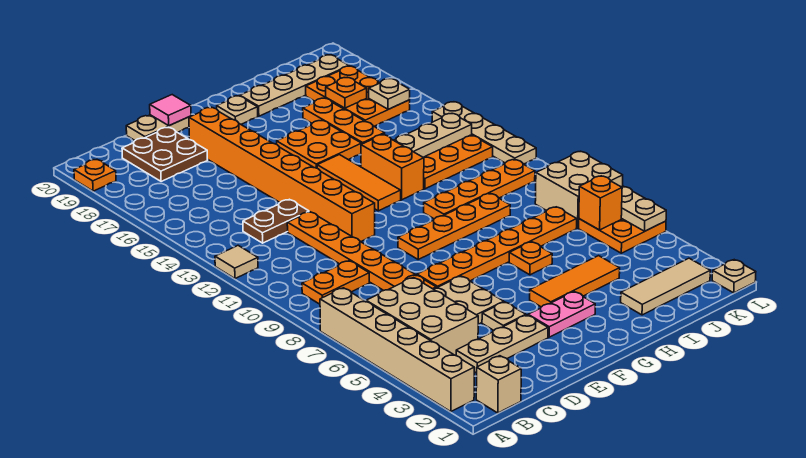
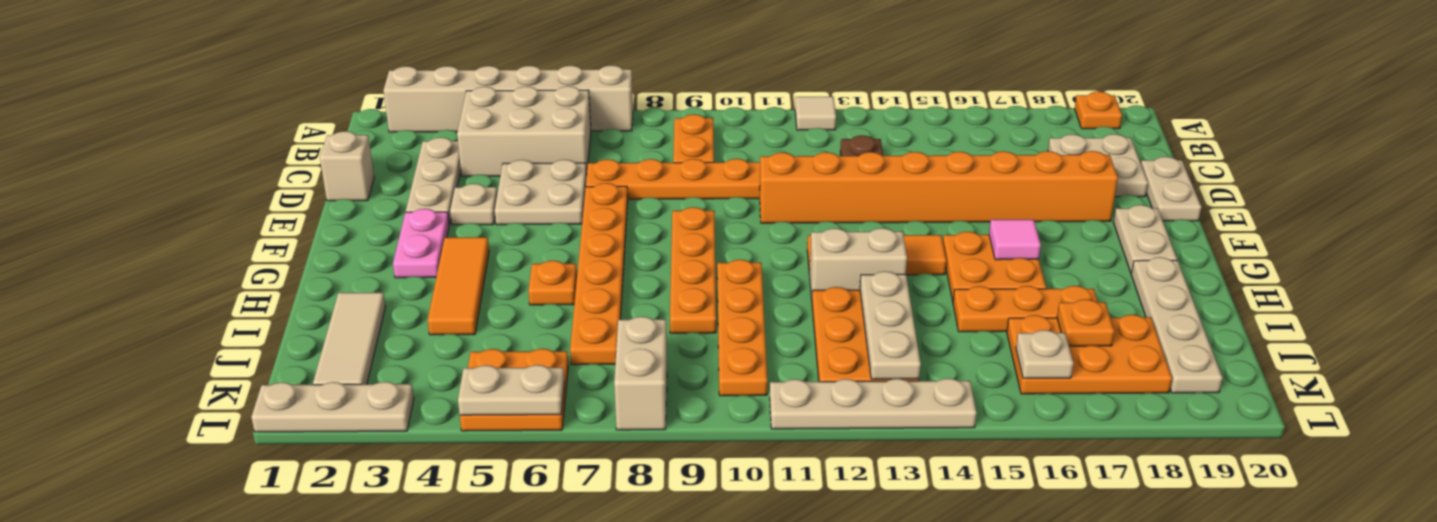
tan brick B1 level 1 -> tan brick D1 level 1
brown plate C18:D19 level 1 -> tan plate C18:D19 level 1
pink tile E20 level 2 -> pink tile G16 level 2
tan plate G19 level 1 -> tan plate F19:G19 level 1
orange brick H12:H13 level 1 -> tan brick H12:H13 level 1
orange brick K6 level 2 -> none
tan brick K7:L8 level 1 -> tan brick K8:L8 level 1
tan plate L1 level 1 -> tan plate L1:L3 level 1

